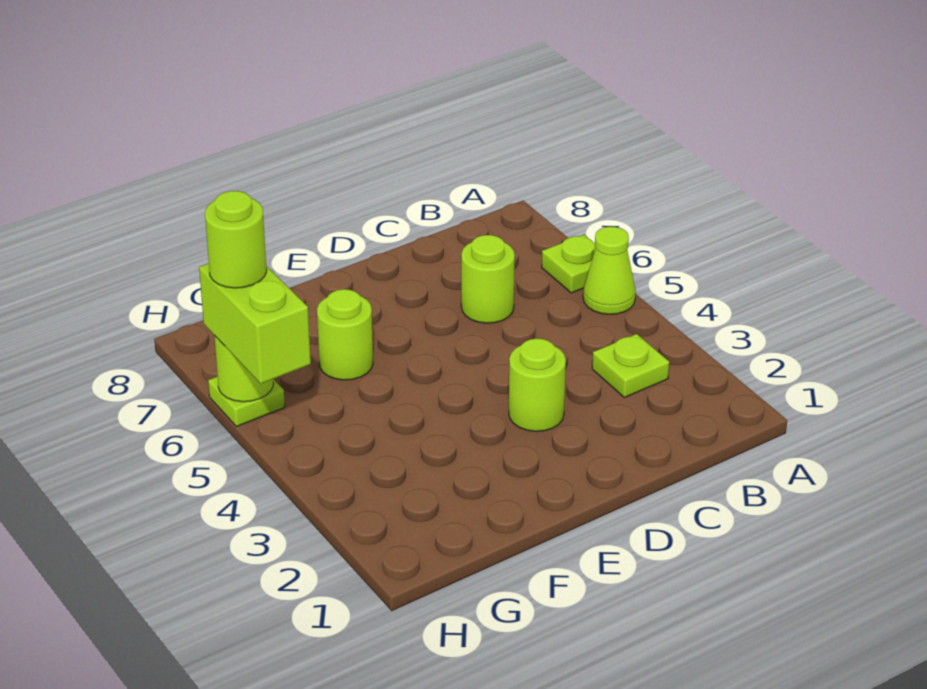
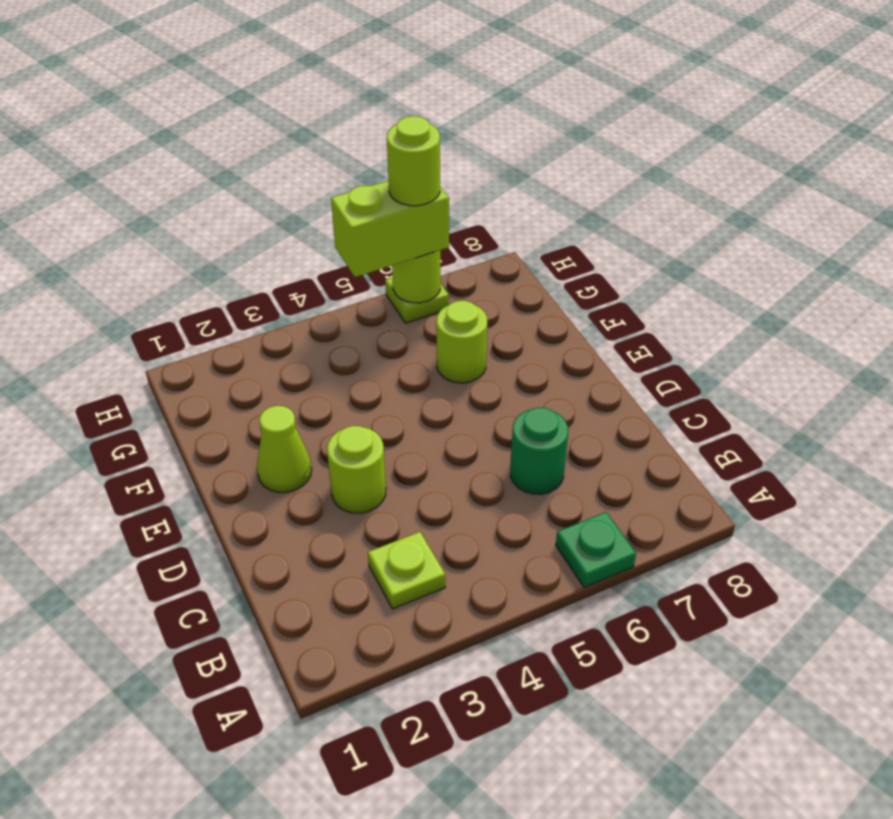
lime cone A5 level 1 -> lime cone E2 level 1
lime plate A6 level 1 -> green plate A6 level 1
lime round brick C6 level 1 -> green round brick C6 level 1

